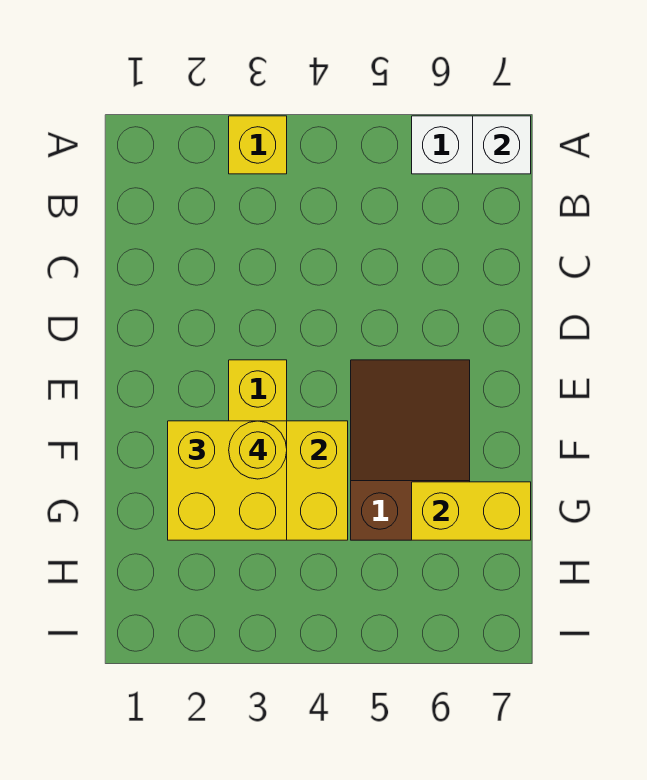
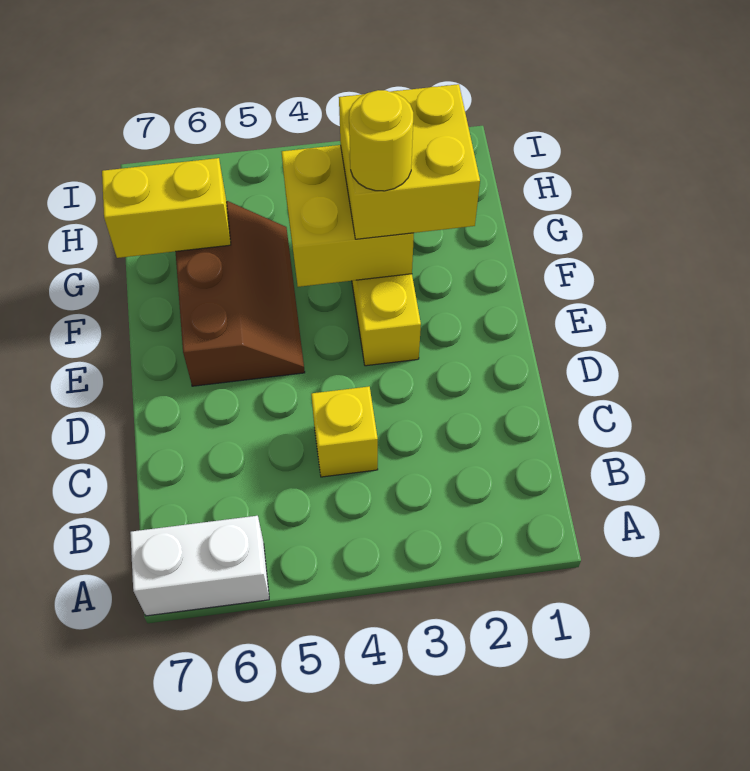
yellow brick A3 level 1 -> yellow brick C4 level 1
white brick A7 level 2 -> none
brown slope E5:G6 level 1 top G -> brown slope E5:G6 level 1 top 6

